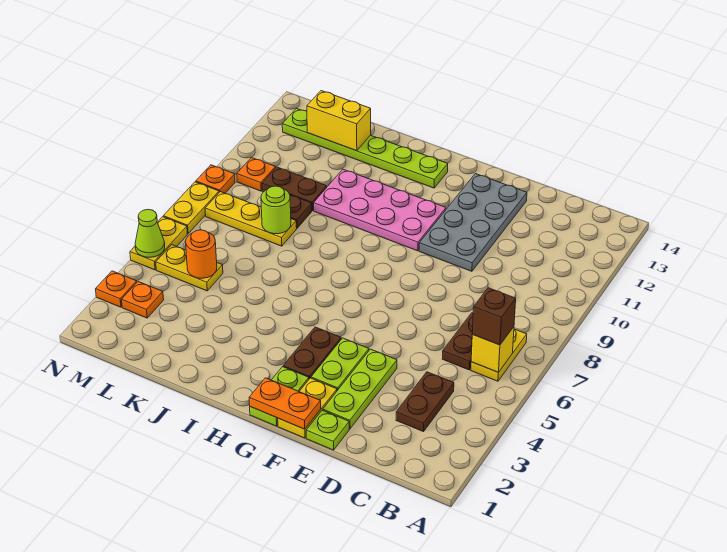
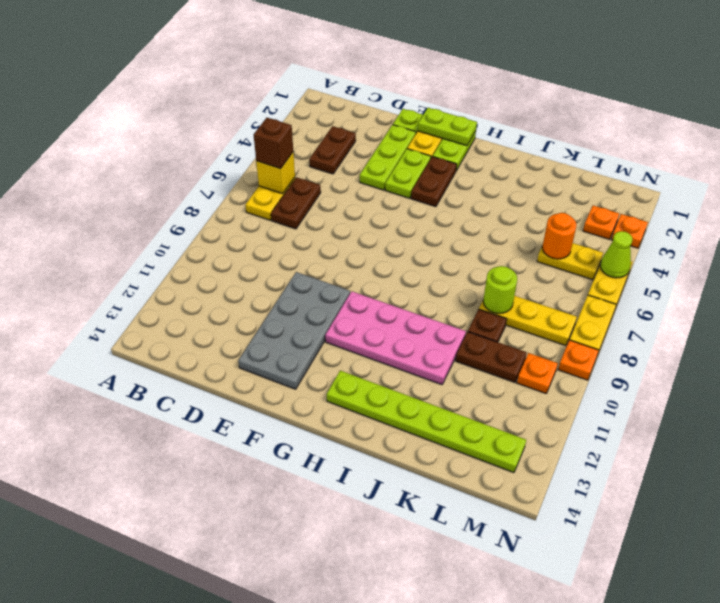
orange plate F1:G1 level 2 -> lime plate F1:G1 level 2
yellow brick K13:L13 level 2 -> none

